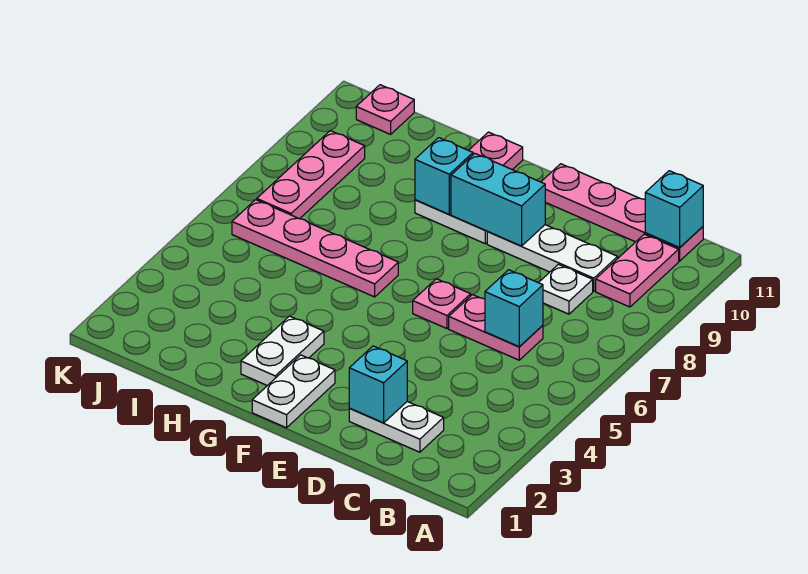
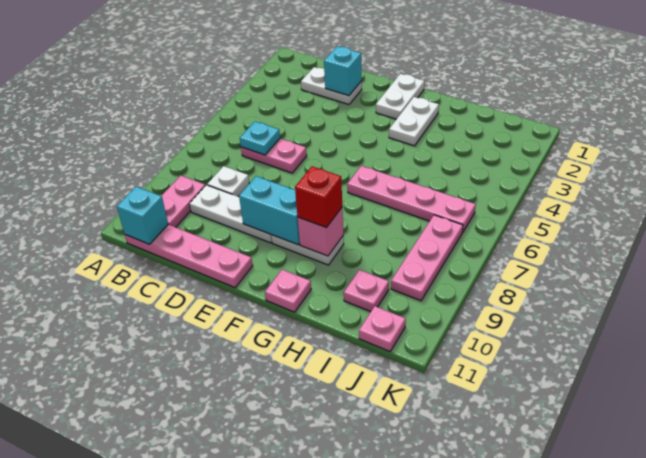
cyan brick C6 level 2 -> cyan plate C6 level 2
pink plate E6 level 1 -> pink plate I10 level 1
cyan brick G9 level 2 -> pink brick G9 level 2
none -> red brick G9 level 3

